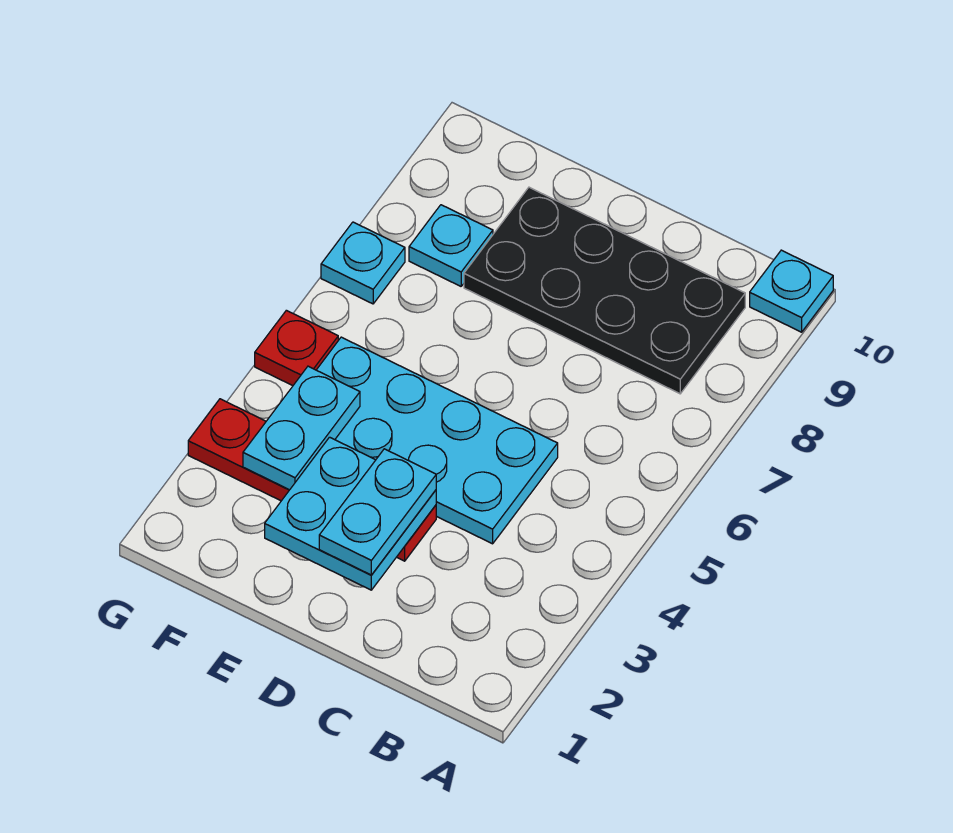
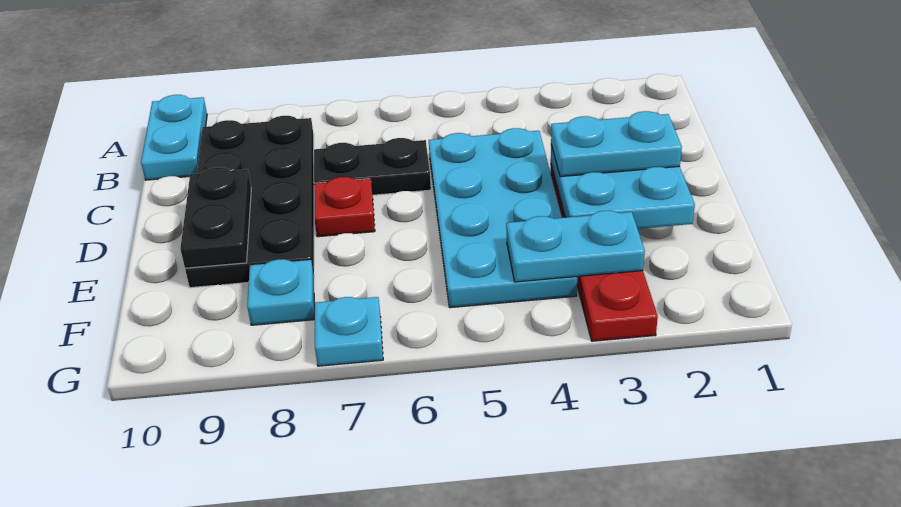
cyan plate A10 level 1 -> cyan plate A10:B10 level 1
none -> black plate C6:C7 level 1
none -> black plate D9:E9 level 2
red plate G5 level 1 -> red plate D7 level 1

